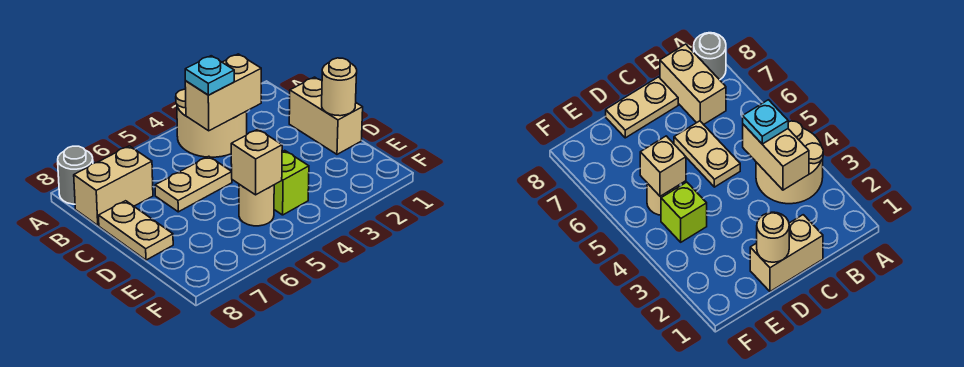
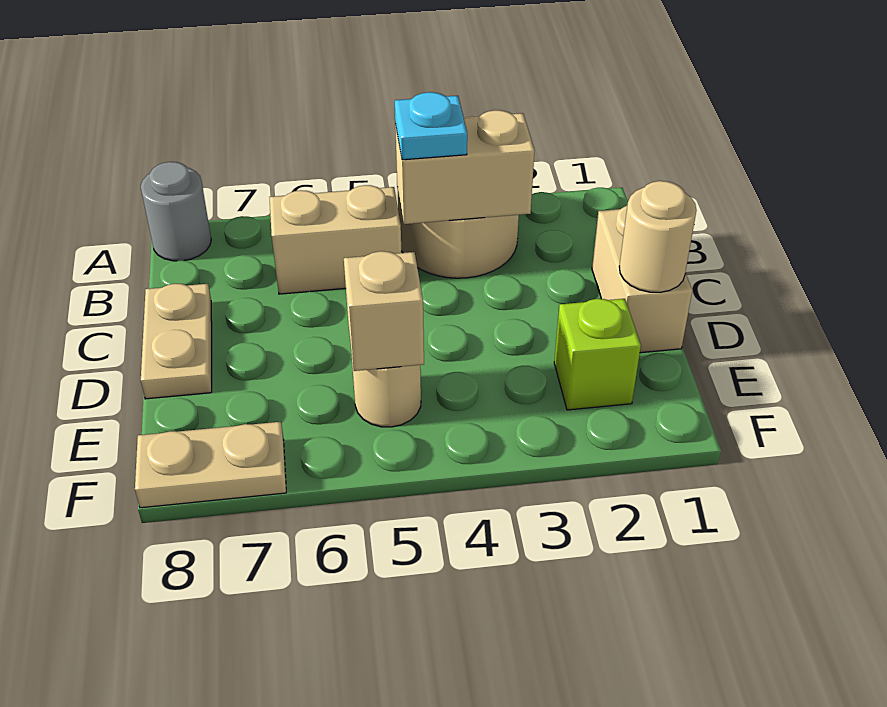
tan brick B7:B8 level 1 -> tan brick B5:B6 level 1
tan plate C5:C6 level 1 -> tan plate F7:F8 level 1
lime brick E4 level 1 -> lime brick E2 level 1

